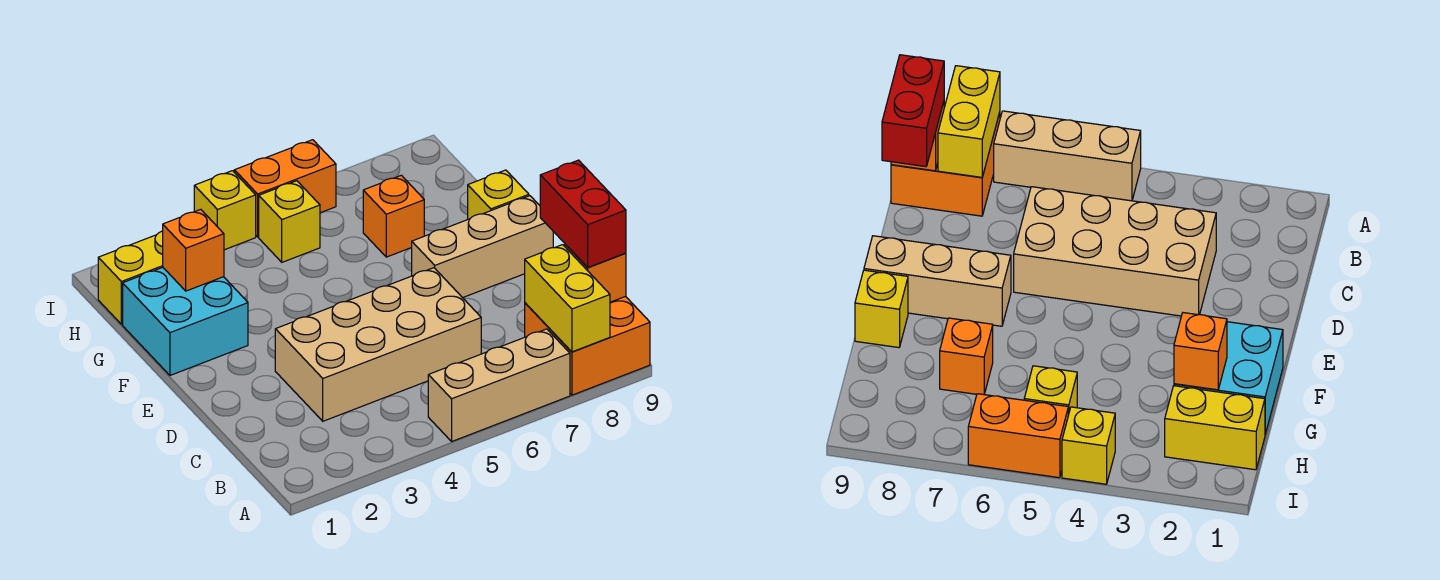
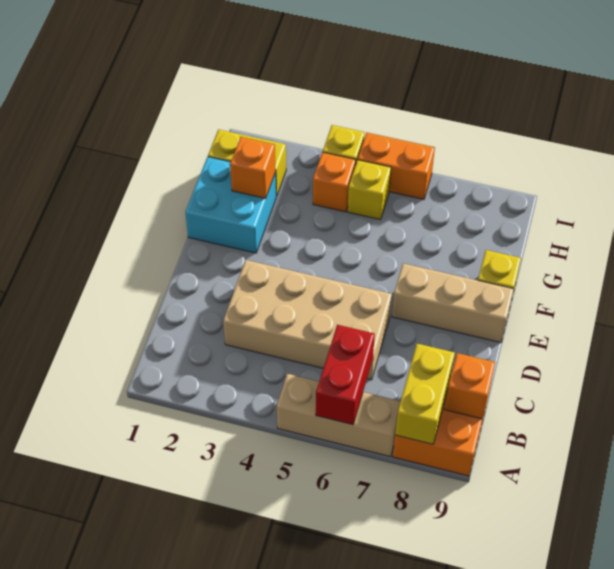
red brick B9:C9 level 3 -> red brick A6:B6 level 2
orange brick G7 level 1 -> orange brick H4 level 1

